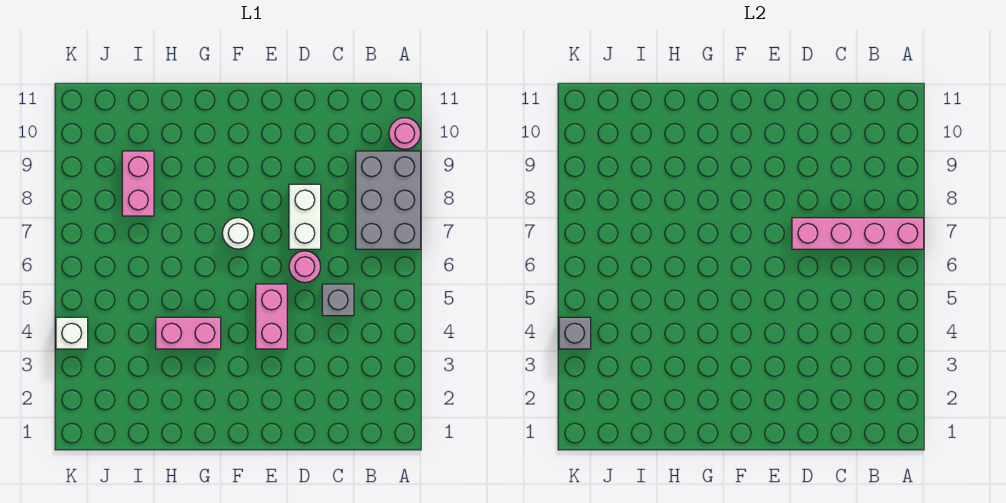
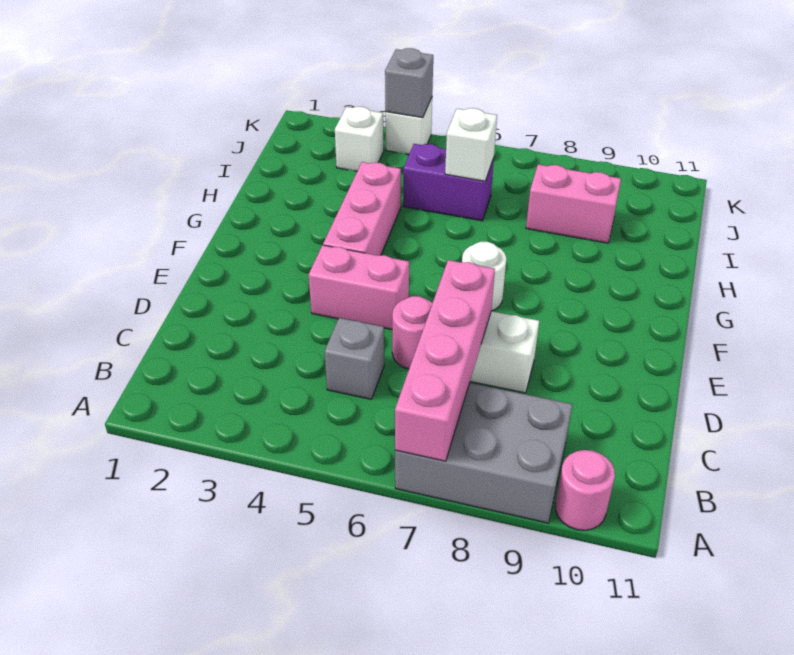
pink brick G4:H4 level 1 -> pink brick F4:H4 level 1
none -> purple brick I5:I6 level 1
none -> white brick I6 level 2
none -> white brick J3 level 1

